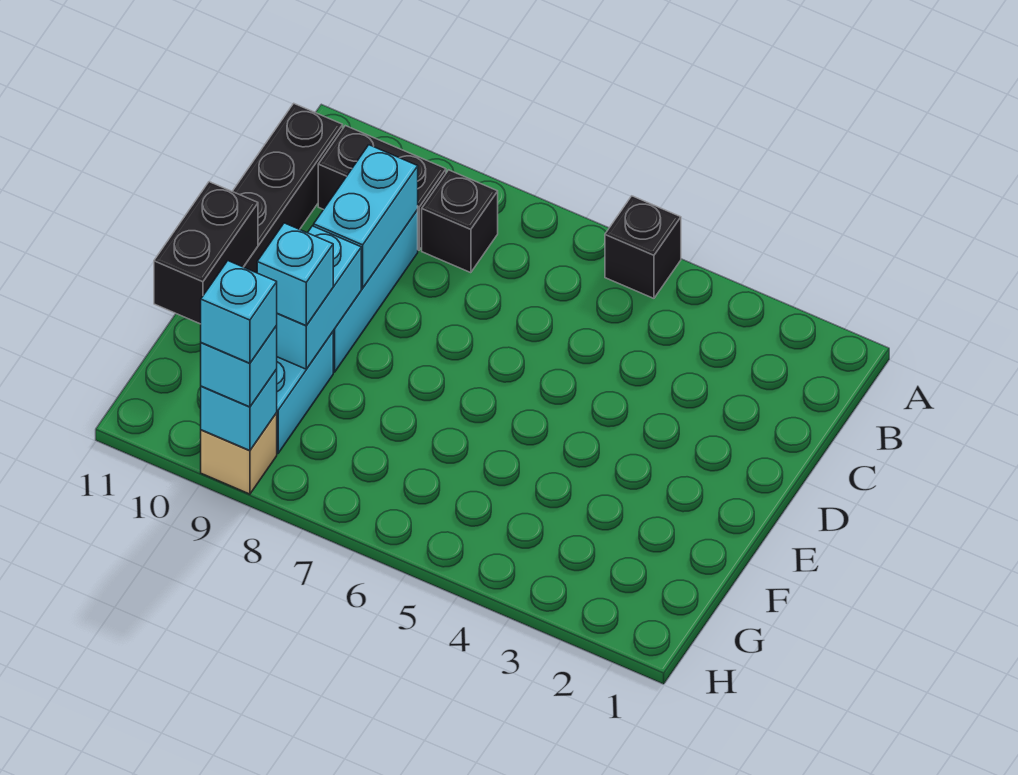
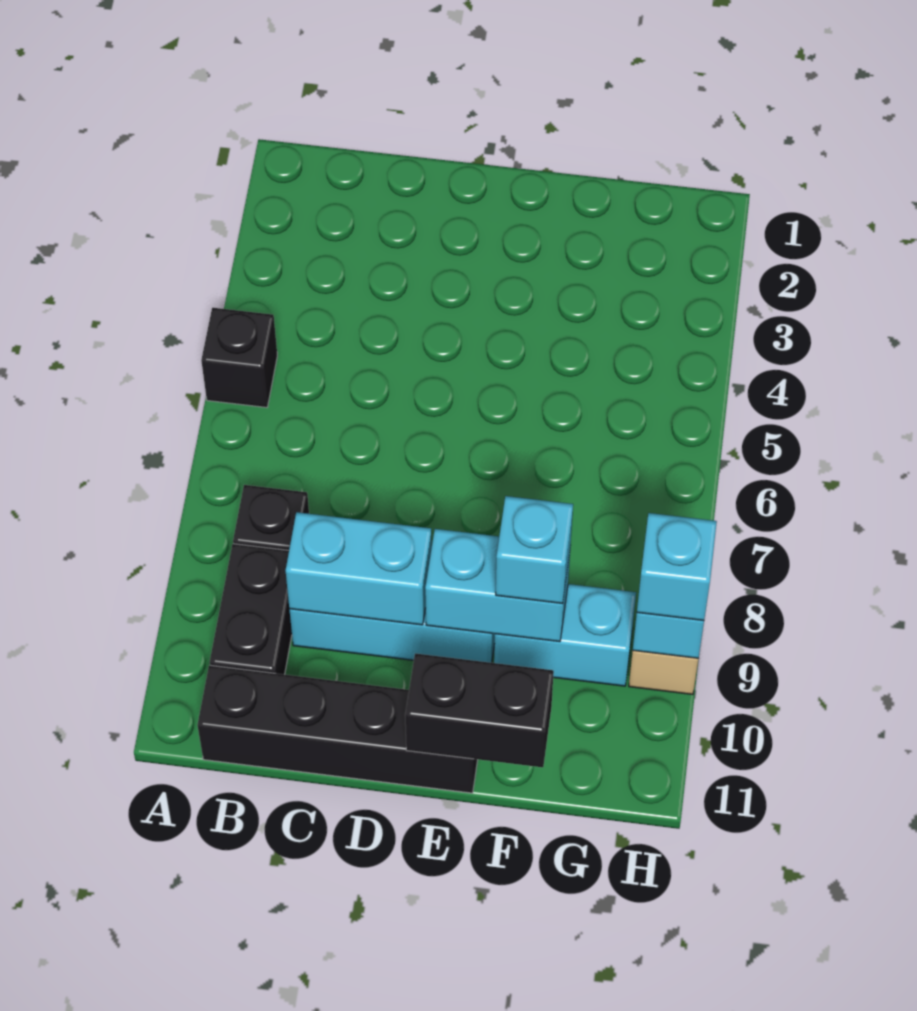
cyan brick H9 level 4 -> none

